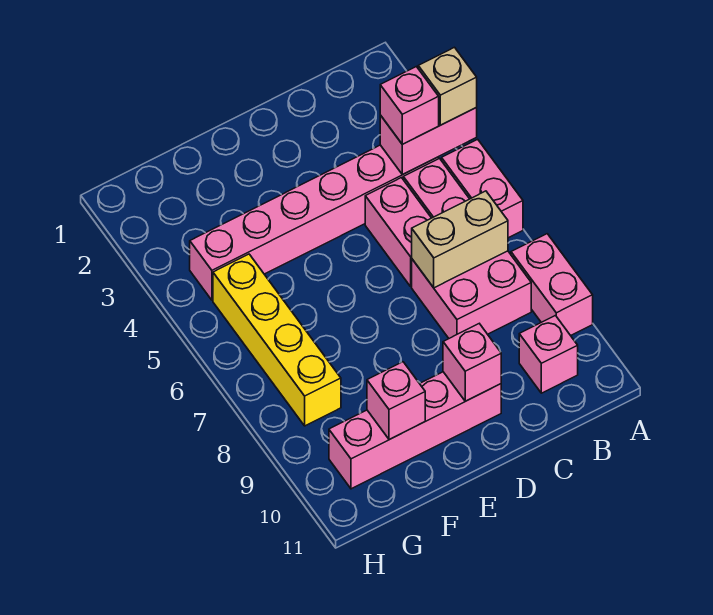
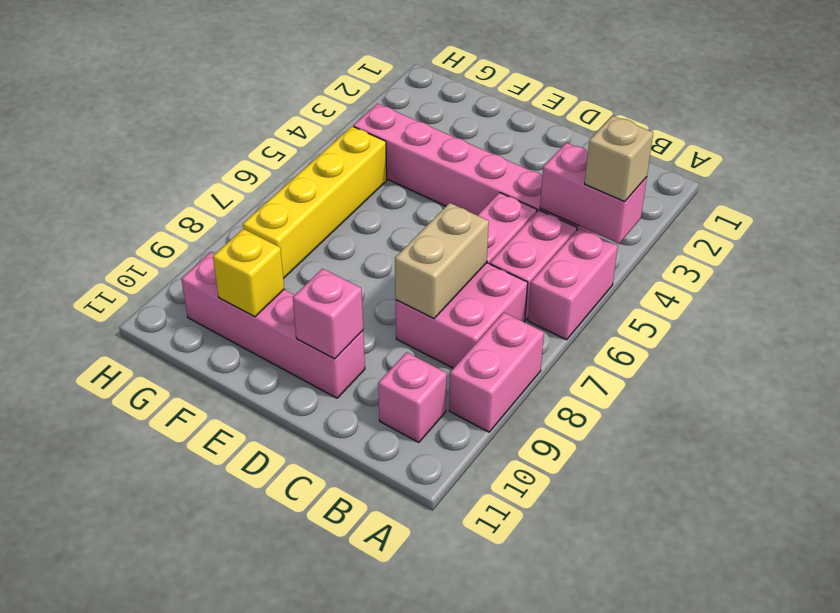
pink brick B4 level 3 -> none
tan brick B7:C7 level 2 -> tan brick C7:C8 level 2
pink brick F10 level 2 -> yellow brick F10 level 2

